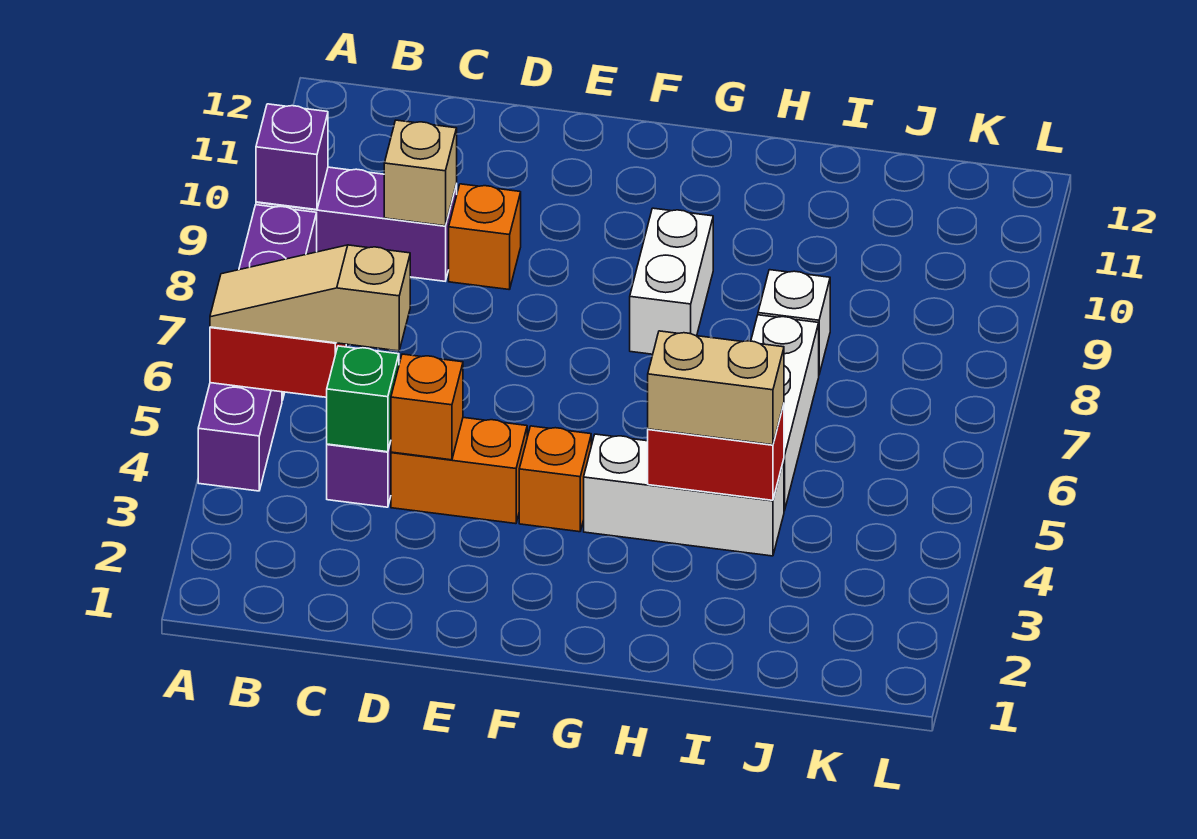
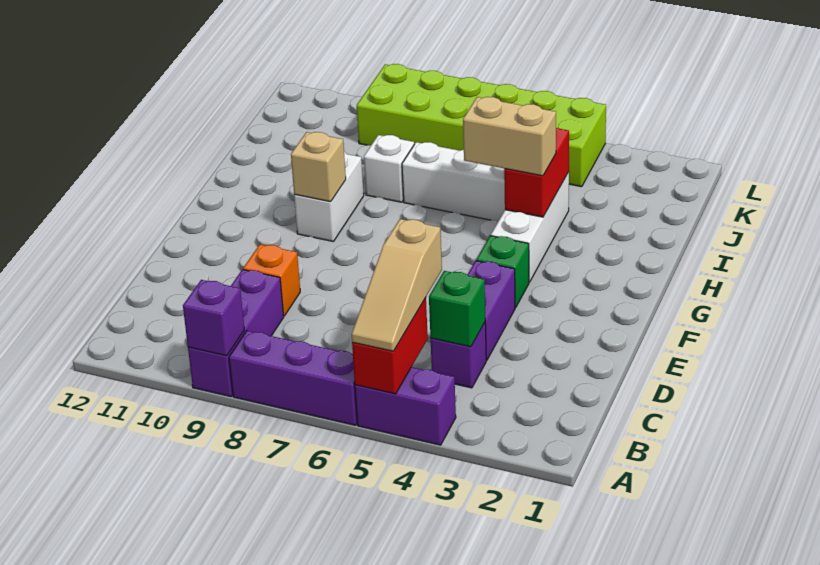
tan brick C9 level 2 -> tan brick G9 level 2
orange brick D4:E4 level 1 -> purple brick D4:E4 level 1
orange brick D4 level 2 -> none
orange brick F4 level 1 -> green brick F4 level 1
white brick G8:G9 level 1 -> white brick G9:H9 level 1
tan brick H4:I4 level 3 -> tan brick H4:H5 level 3
none -> lime brick K4:L9 level 1

